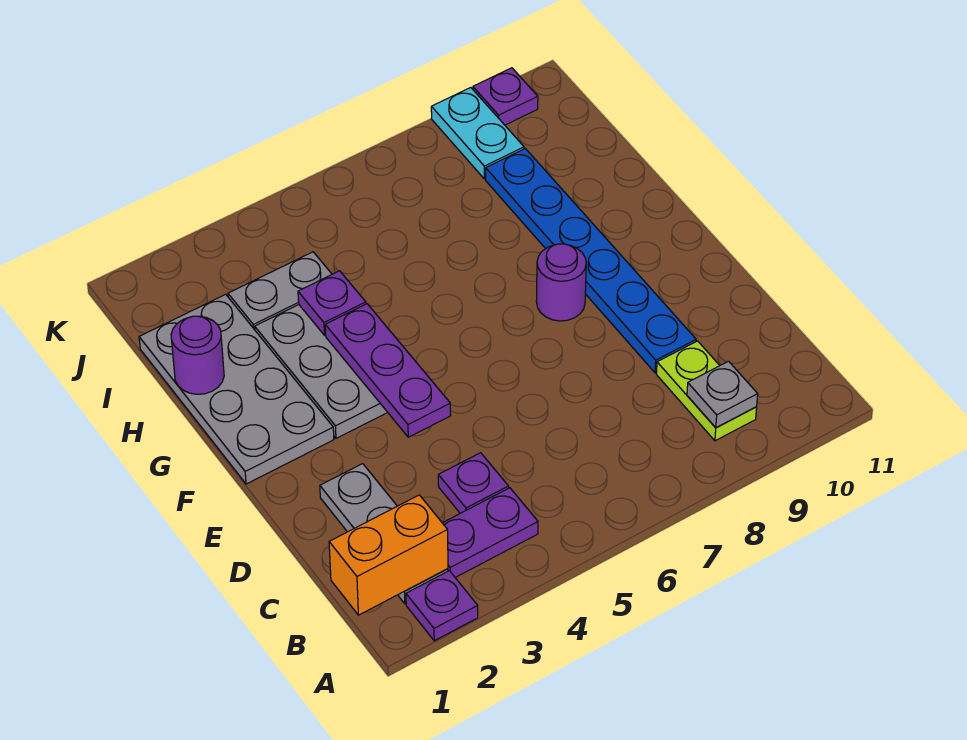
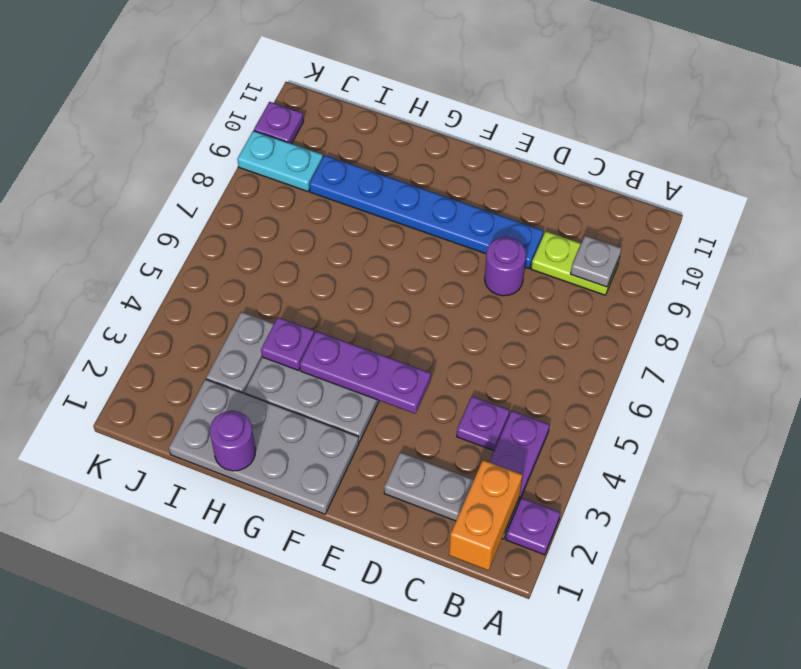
purple round brick F8 level 1 -> purple round brick D8 level 1

